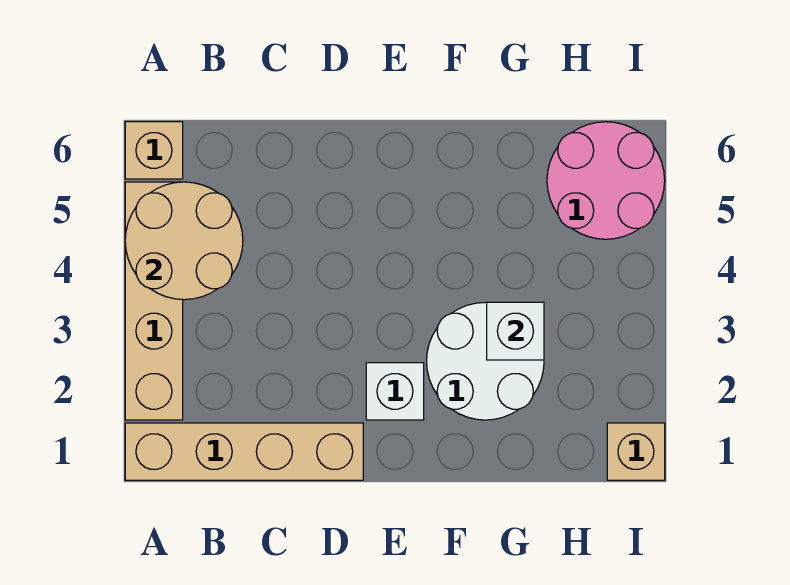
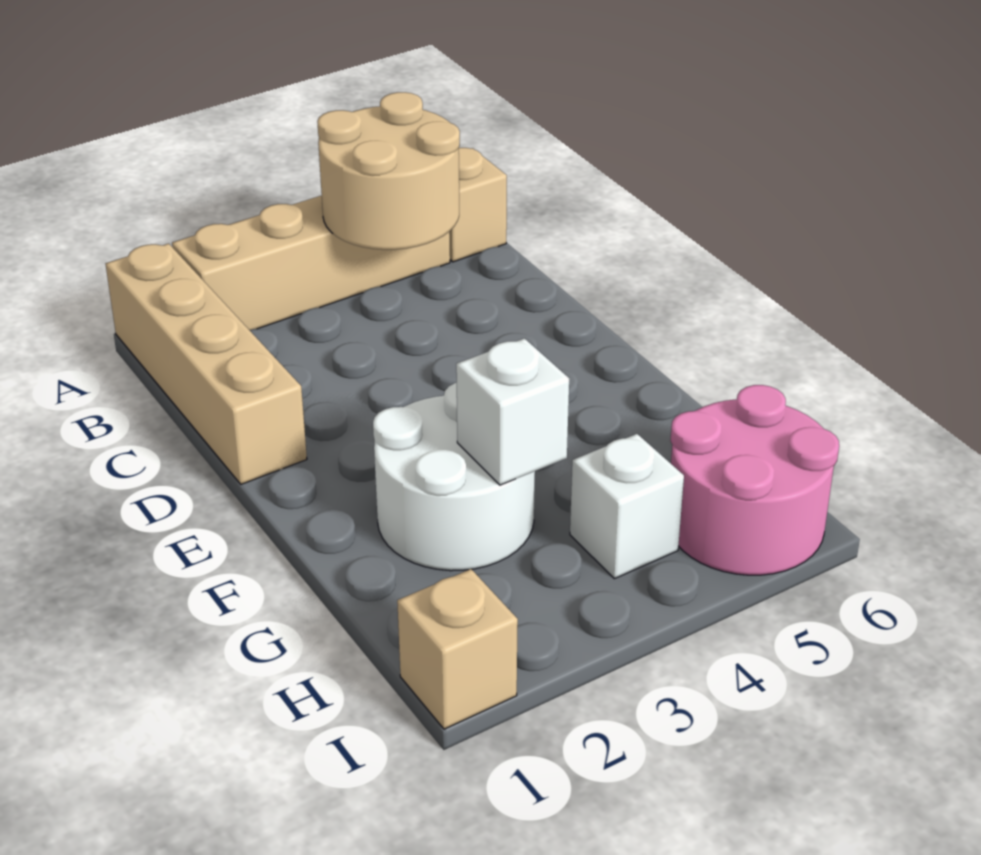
white brick E2 level 1 -> white brick H4 level 1

